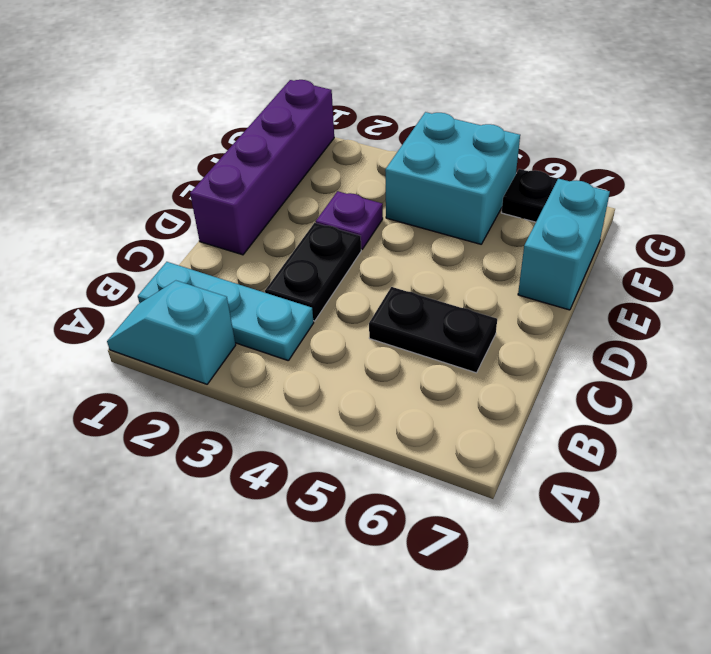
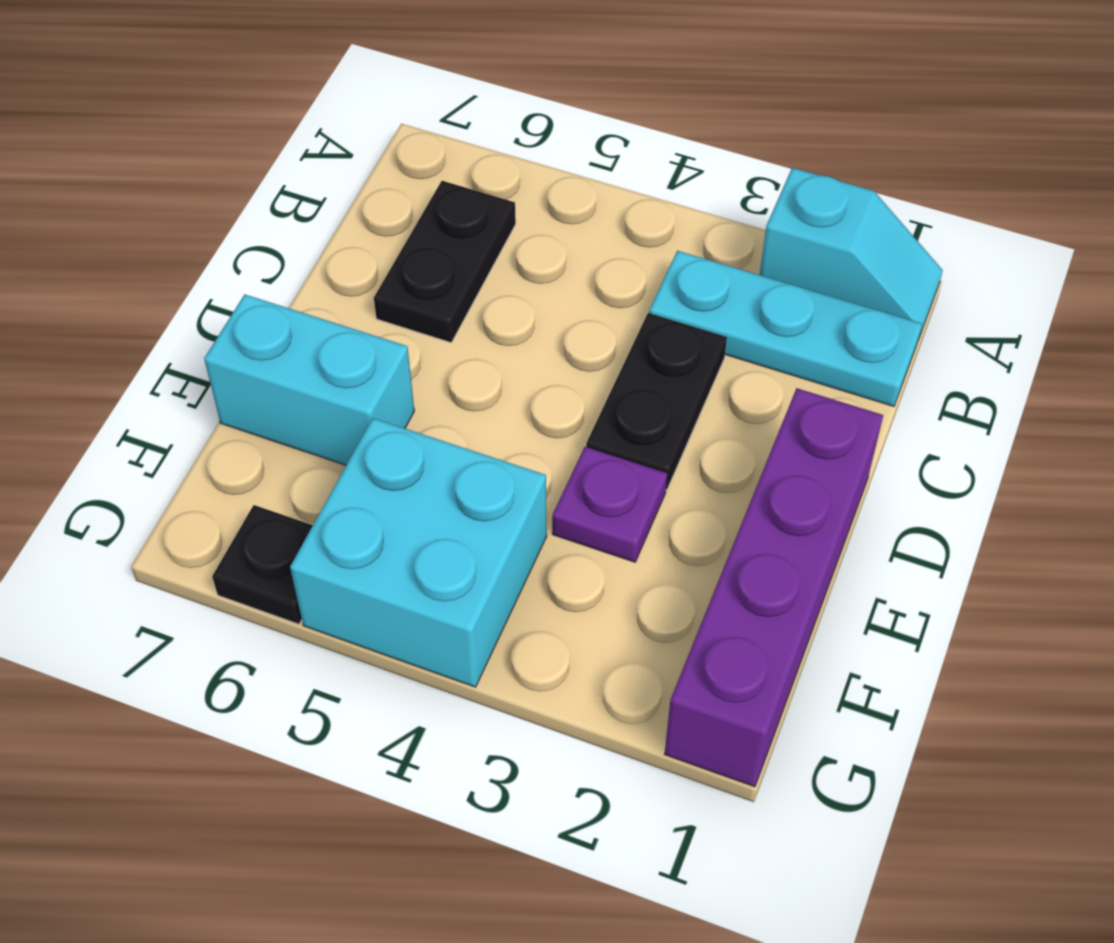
black plate C5:C6 level 1 -> black plate B6:C6 level 1
cyan brick E7:F7 level 1 -> cyan brick E6:E7 level 1

